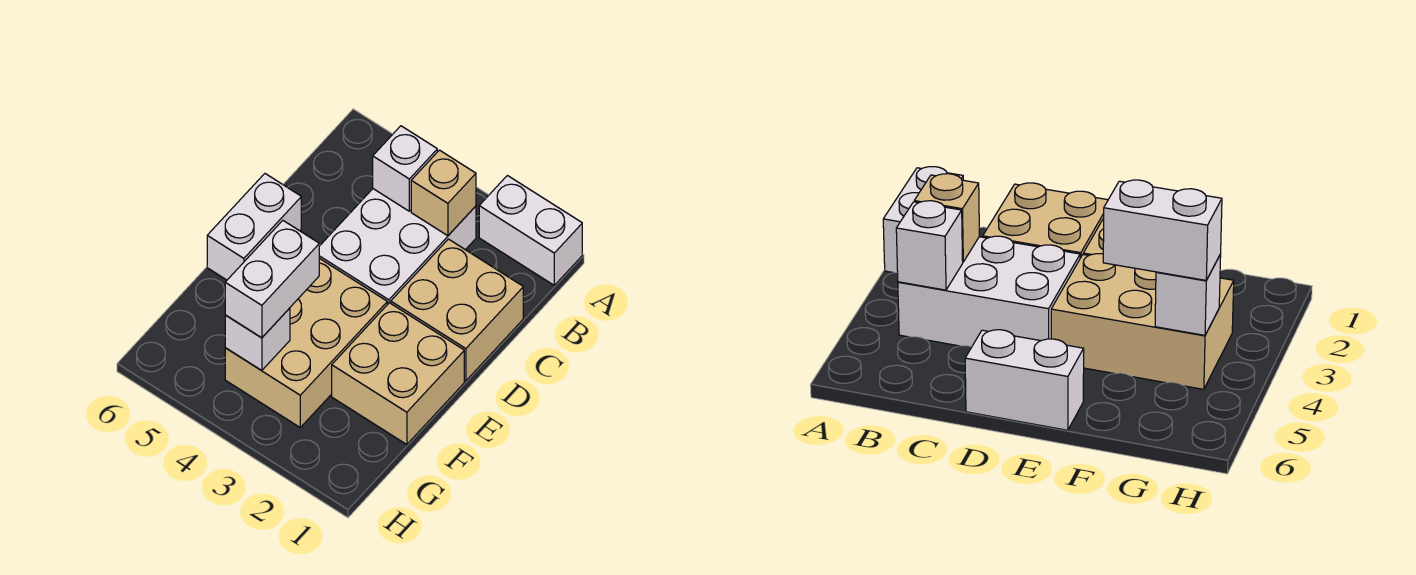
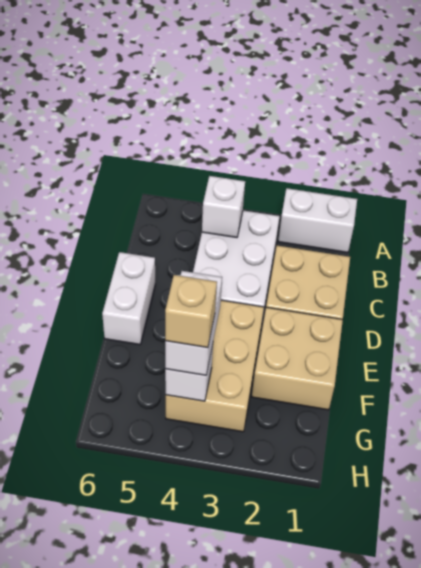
tan brick B3 level 2 -> tan brick G4 level 4

